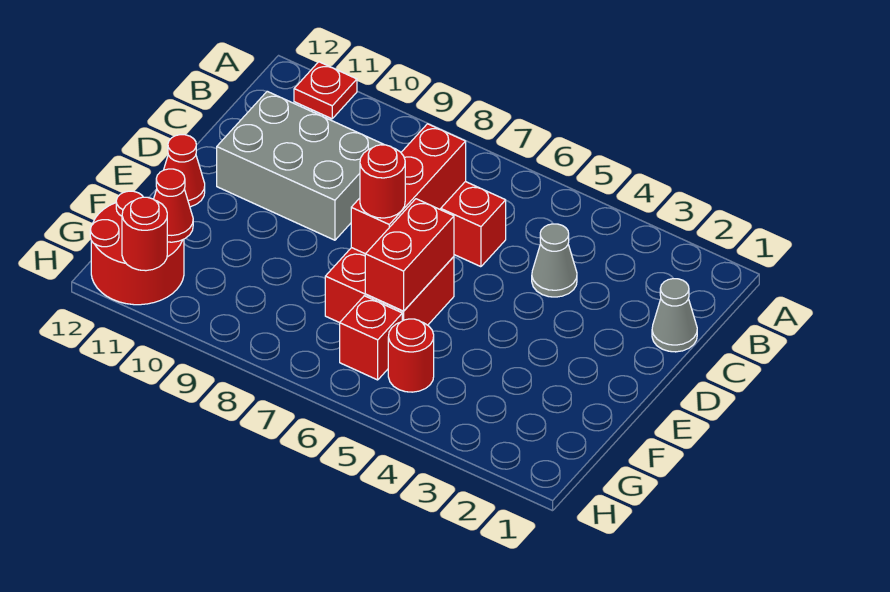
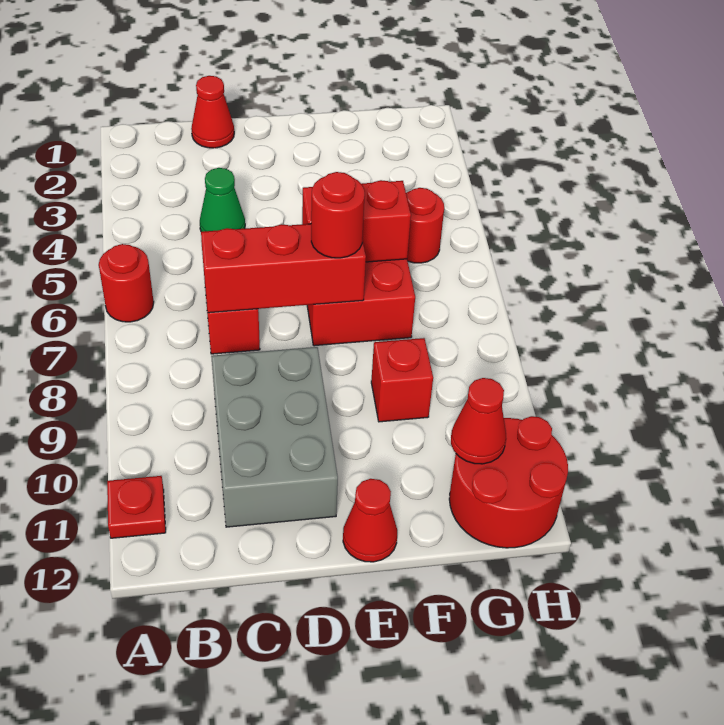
grey cone C1 level 1 -> red cone C1 level 1
grey cone C4 level 1 -> green cone C4 level 1
red brick G6 level 1 -> red brick F9 level 1
red round brick H11 level 2 -> red round brick A6 level 1

